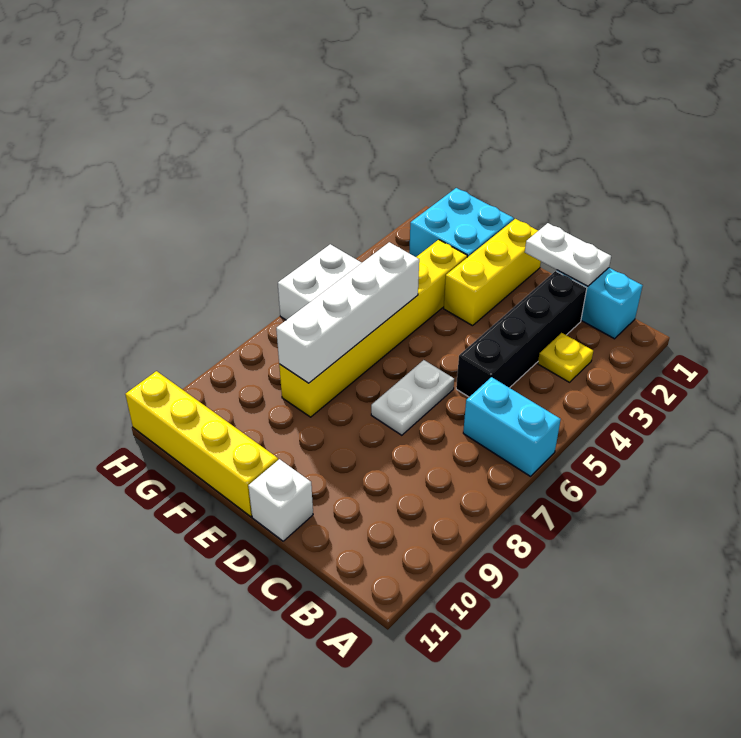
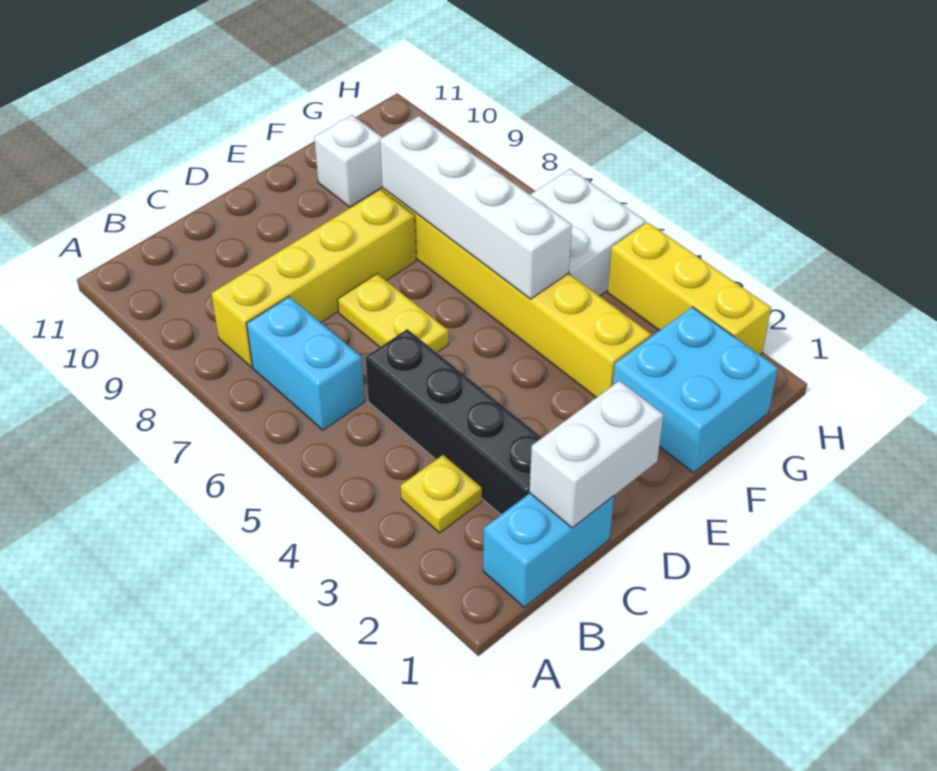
cyan brick A6:B6 level 1 -> cyan brick B6:B7 level 1
white plate C1:D1 level 2 -> white brick C1:D1 level 2
white plate D6:D7 level 1 -> yellow plate D6:D7 level 1
white brick D11 level 1 -> white brick F10 level 1
yellow brick E1:E3 level 1 -> yellow brick H2:H4 level 1
yellow brick E11:H11 level 1 -> yellow brick B8:E8 level 1

